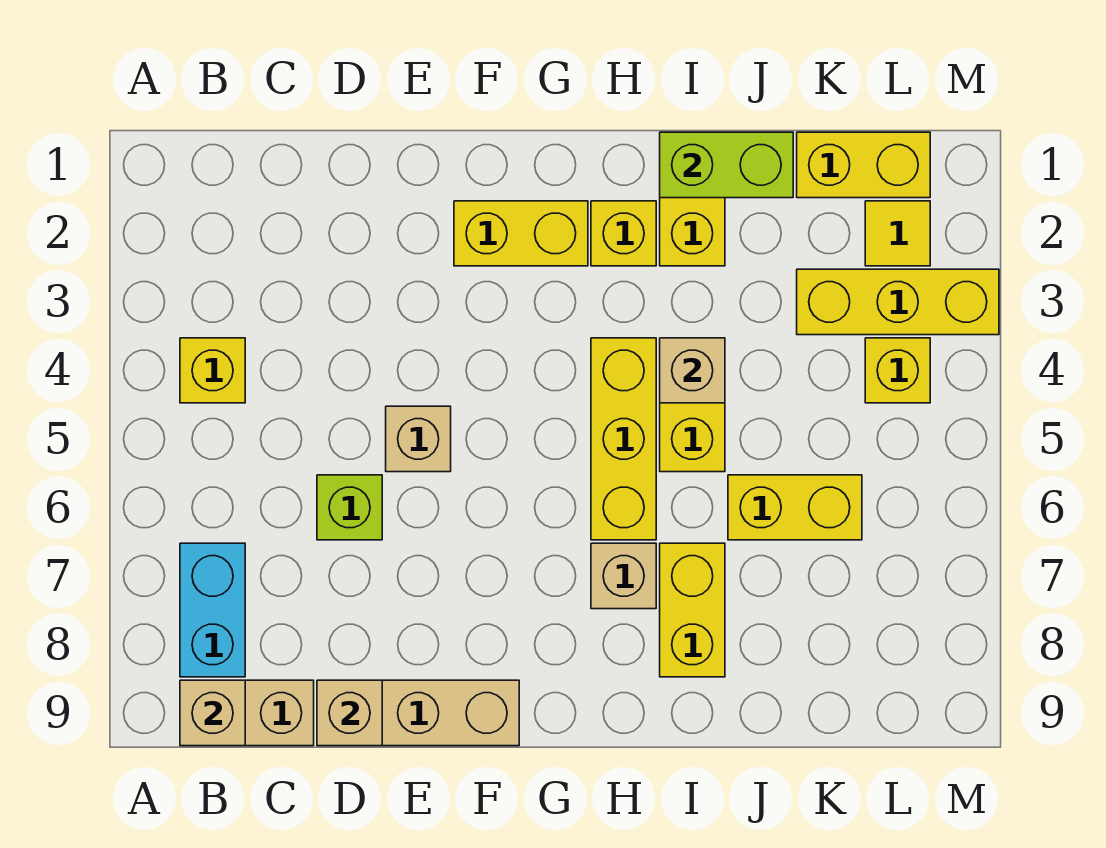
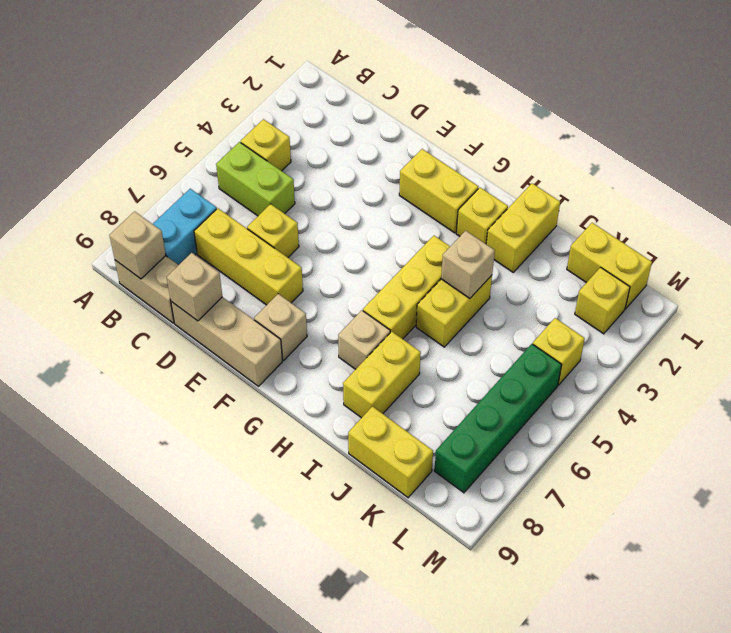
lime brick D6 level 1 -> yellow brick D6 level 1
tan brick E5 level 1 -> tan brick F8 level 1
lime brick I1:J1 level 2 -> lime brick B5:C5 level 1
yellow brick J6:K6 level 1 -> yellow brick J9:K9 level 1
yellow brick K3:M3 level 1 -> yellow brick C7:E7 level 1
yellow tile L2 level 1 -> yellow brick L2 level 1
none -> green brick L5:L8 level 1

